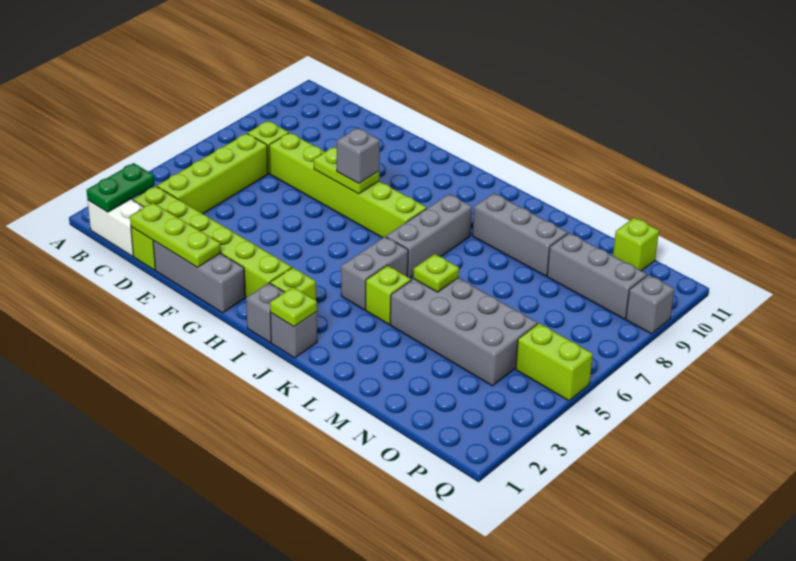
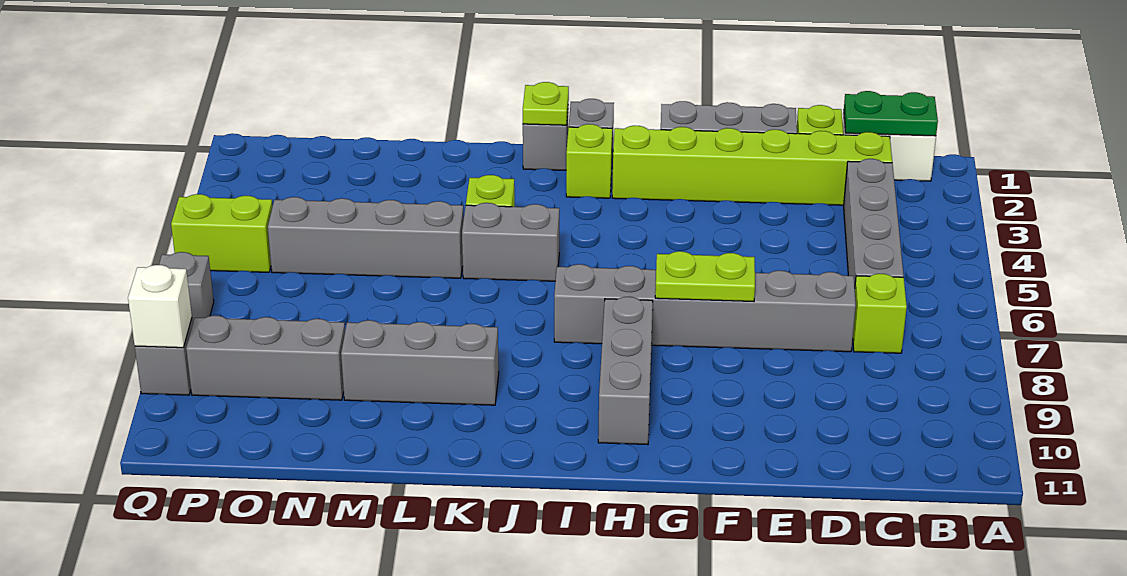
green plate B1:B2 level 2 -> green plate B1:C1 level 2
lime brick C3:C6 level 1 -> grey brick C3:C6 level 1
lime plate D1:F1 level 2 -> none
lime brick D7:I7 level 1 -> grey brick D7:I7 level 1
grey brick G7 level 3 -> grey brick Q7 level 1
grey brick J4:J5 level 1 -> grey brick J5:K5 level 1
grey brick J6:J8 level 1 -> grey brick H8:H10 level 1
grey brick L4:O5 level 1 -> grey brick L5:O5 level 1
lime plate L5 level 2 -> none
lime brick O11 level 1 -> none
none -> white brick Q9 level 2

